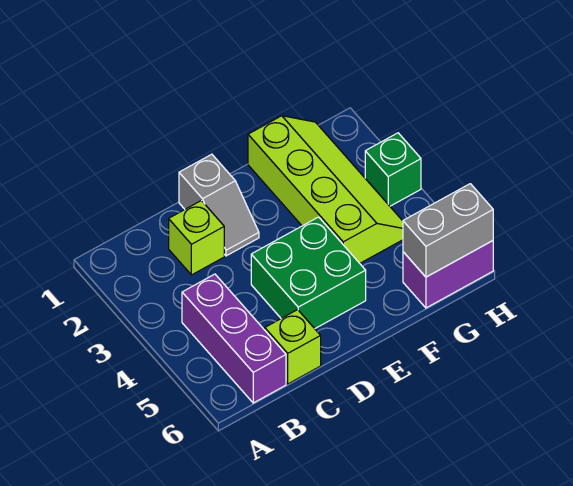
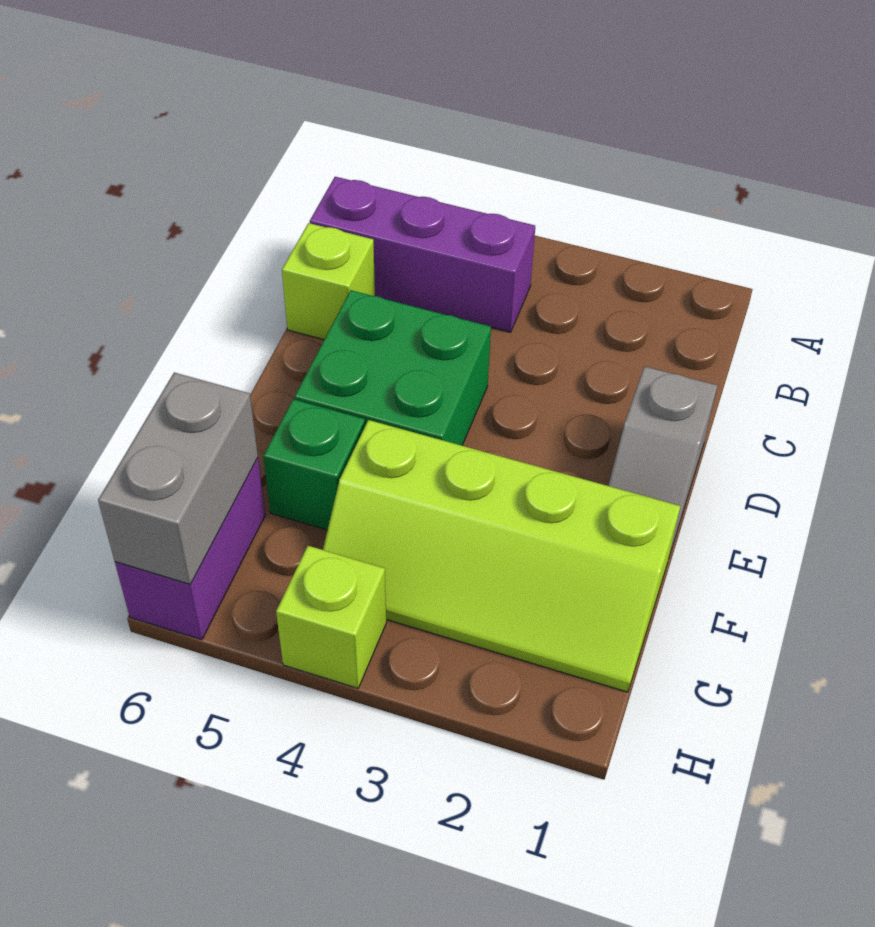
lime brick C2 level 1 -> lime brick H4 level 1
grey slope D1:D2 level 1 top 1 -> grey slope D1:E1 level 1 top D
green brick H3 level 1 -> green brick F5 level 1

